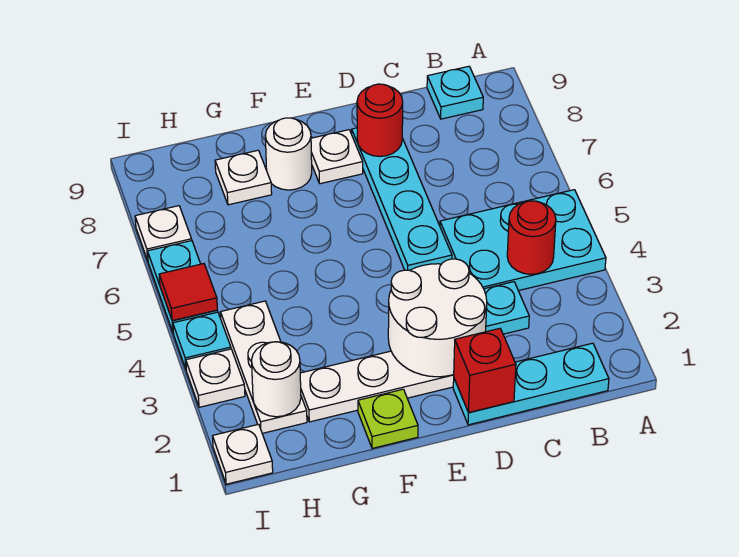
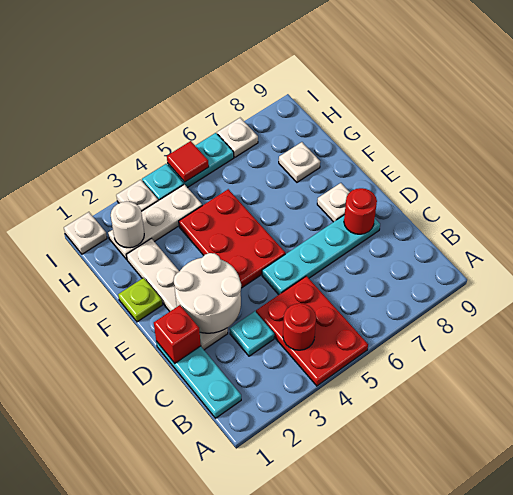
cyan plate A4:C5 level 1 -> red plate A4:C5 level 1
cyan plate B9 level 1 -> none
none -> red plate E4:G5 level 1
white round brick F8 level 1 -> none

